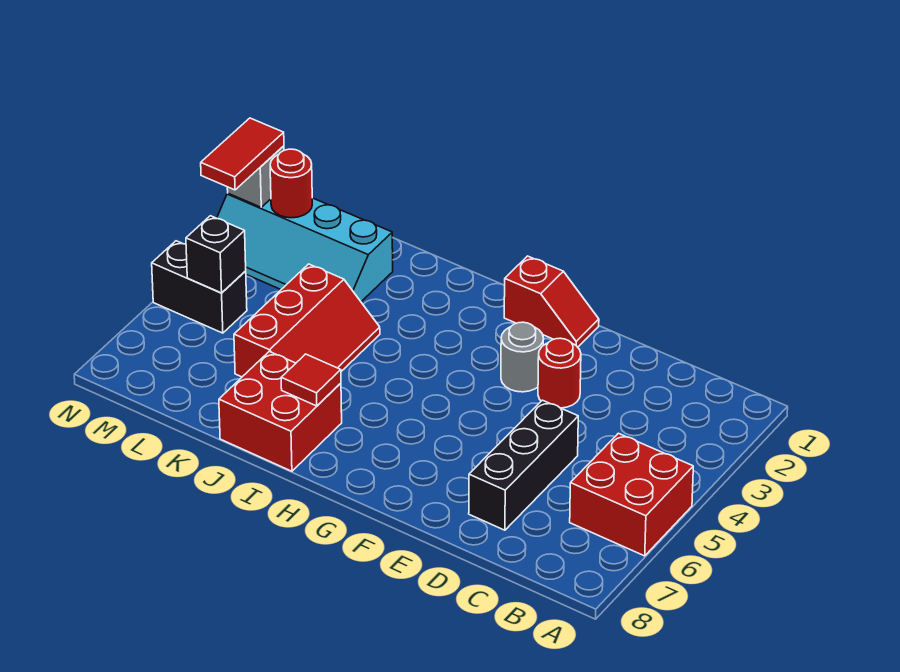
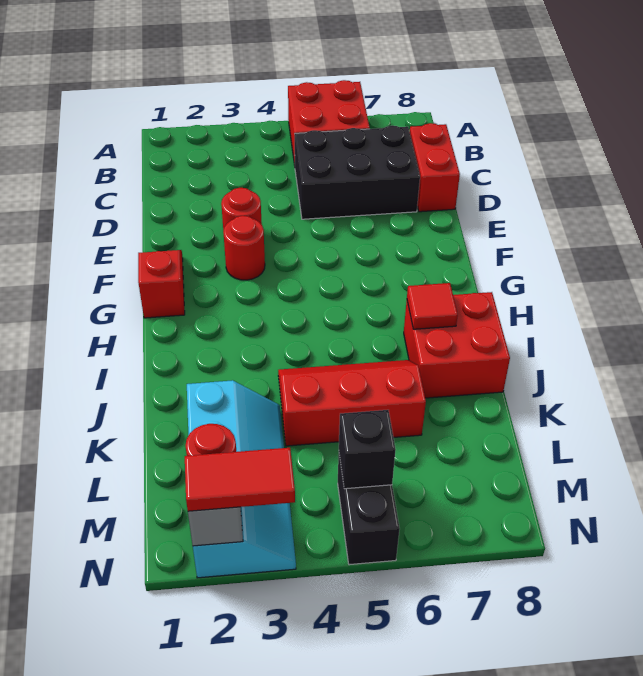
none -> red brick C8:D8 level 1
black brick D5:D7 level 1 -> black brick C5:D7 level 1
grey round brick F3 level 1 -> red round brick F3 level 1

